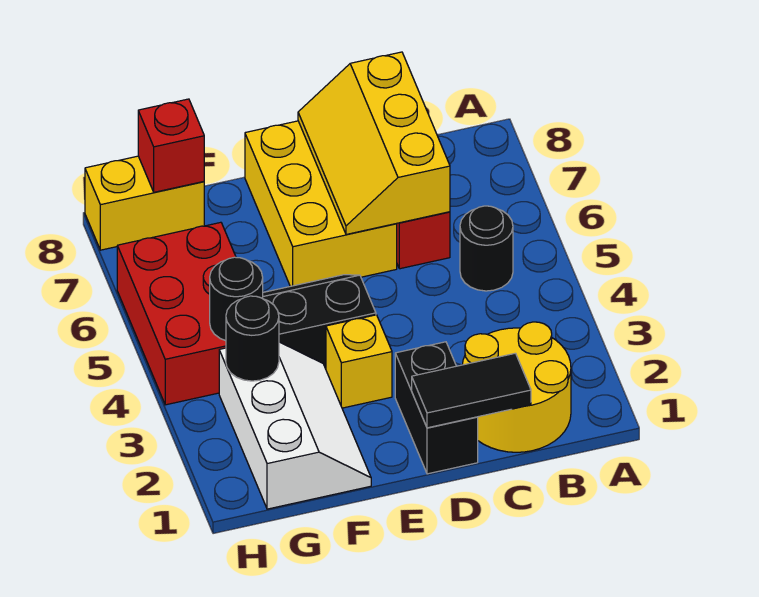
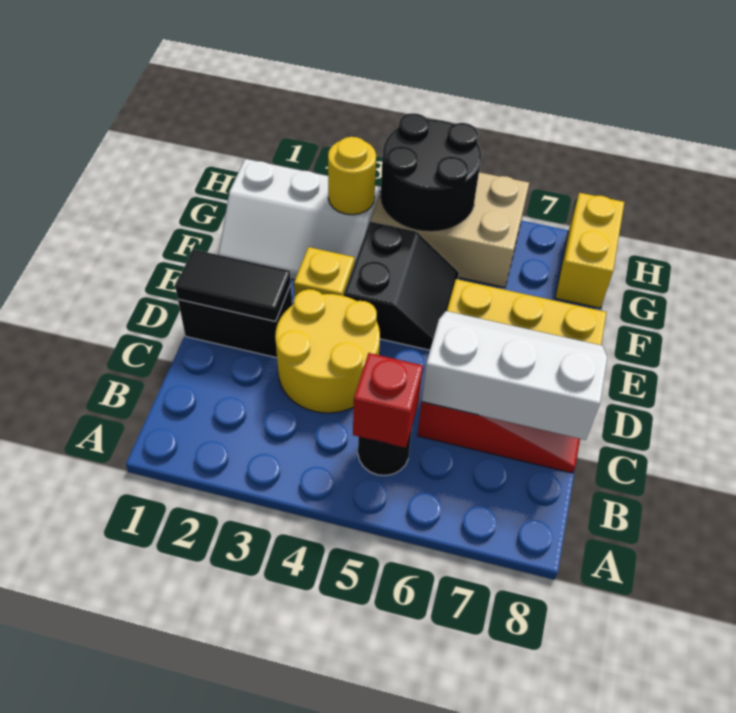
yellow round brick B1:C2 level 1 -> yellow round brick C3:D4 level 1
black tile C1:D1 level 2 -> black tile D1:D2 level 2
yellow slope C6:D8 level 2 top C -> white slope C6:D8 level 2 top C
black round brick G3 level 2 -> yellow round brick G3 level 2
red brick G4:H6 level 1 -> tan brick G4:H6 level 1
black round brick G4 level 2 -> black round brick G4:H5 level 2
red brick G8 level 2 -> red brick B5 level 2

